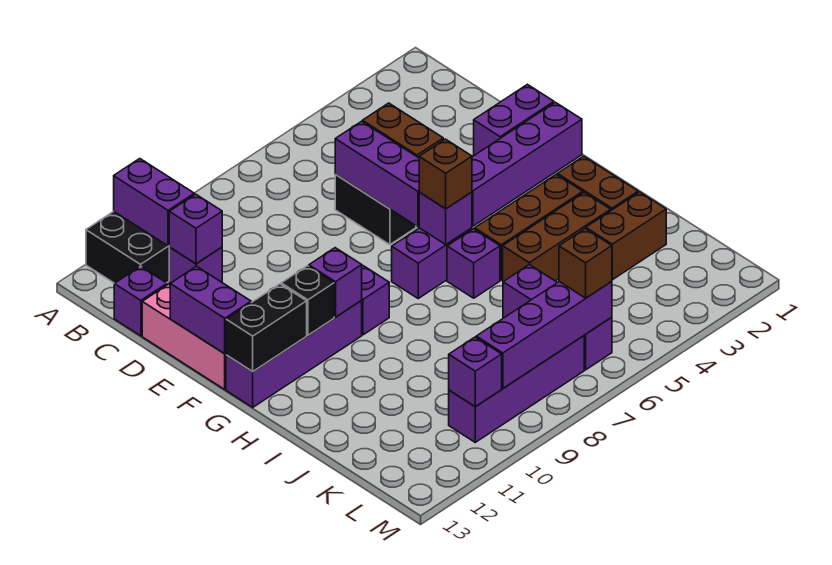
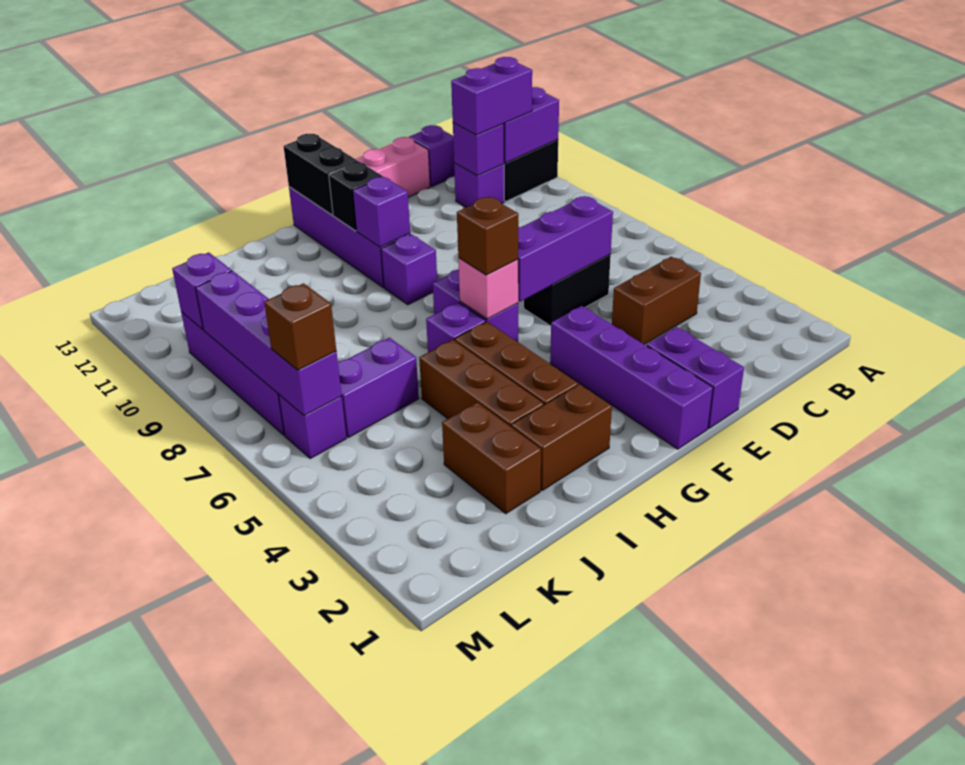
purple brick E13:F13 level 2 -> purple brick B11:C11 level 3
purple brick G6 level 2 -> pink brick G6 level 2

